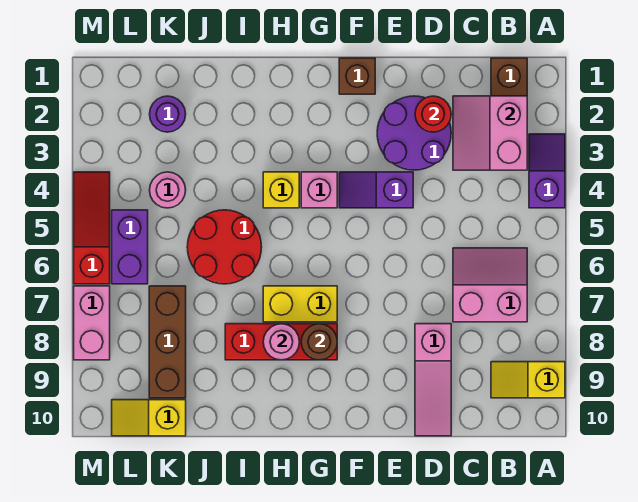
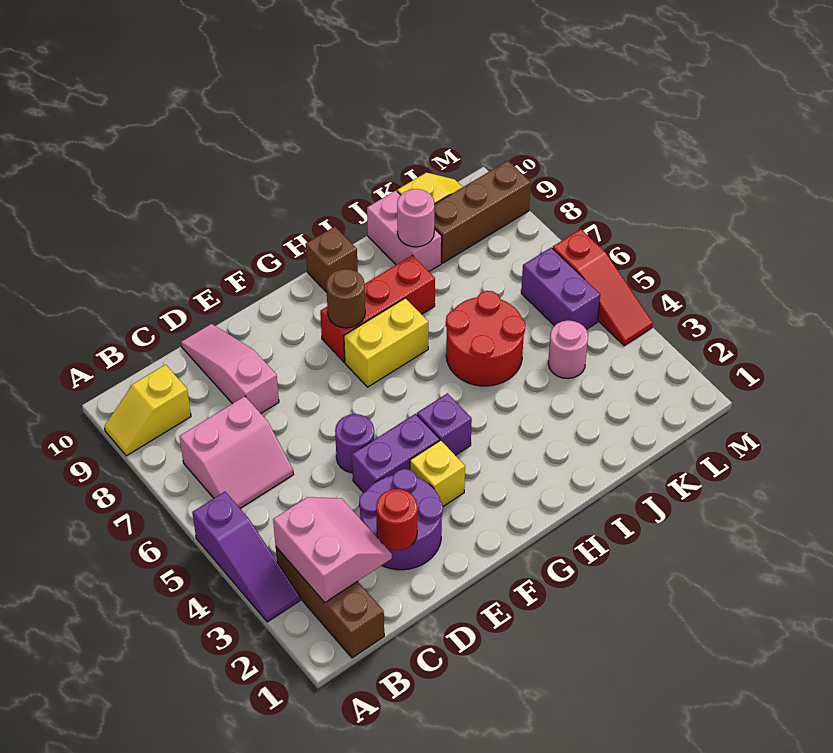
purple slope A3:A4 level 1 top 4 -> purple slope A3:A5 level 1 top 5
yellow slope A9:B9 level 1 top A -> yellow slope A9:B9 level 1 top B
purple slope E4:F4 level 1 top E -> purple brick E4:F4 level 1
brown brick F1 level 1 -> brown brick H10 level 1
pink brick G4 level 1 -> purple brick G4 level 1
yellow brick H4 level 1 -> yellow brick F3 level 1
pink round brick H8 level 2 -> pink round brick J9 level 2
purple round brick K2 level 1 -> purple round brick E5 level 1
brown brick K7:K9 level 1 -> brown brick K9:M9 level 1
pink brick M7:M8 level 1 -> pink brick J9:J10 level 1

